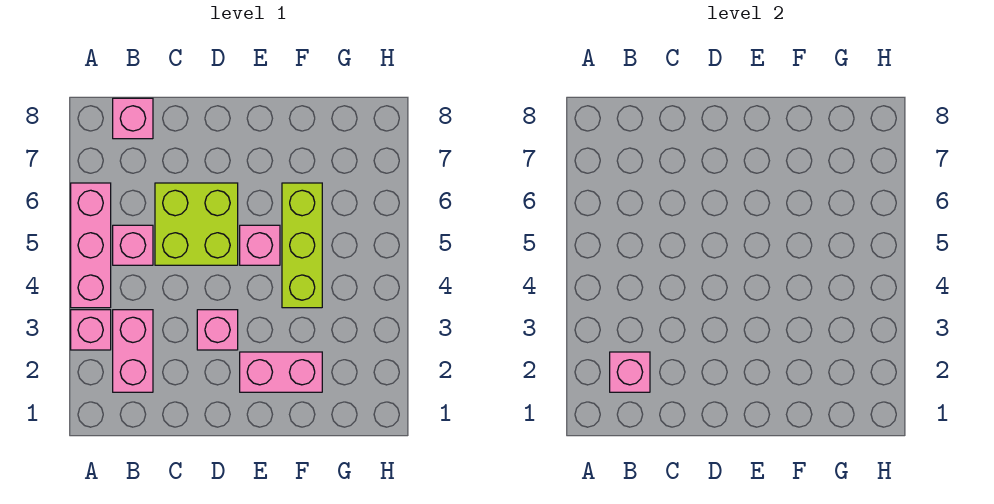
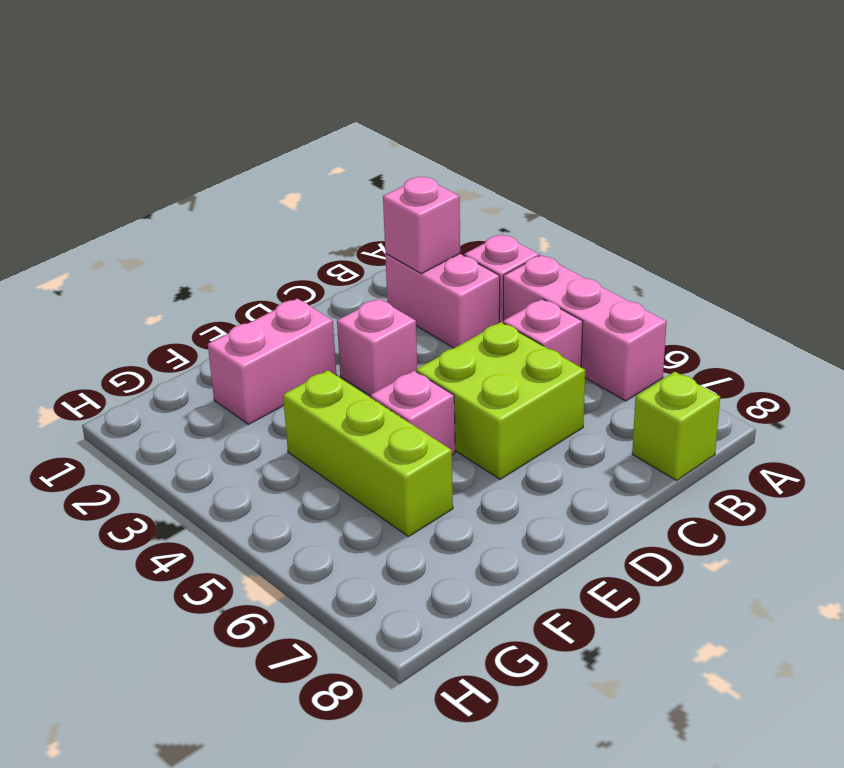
pink brick B8 level 1 -> lime brick B8 level 1

